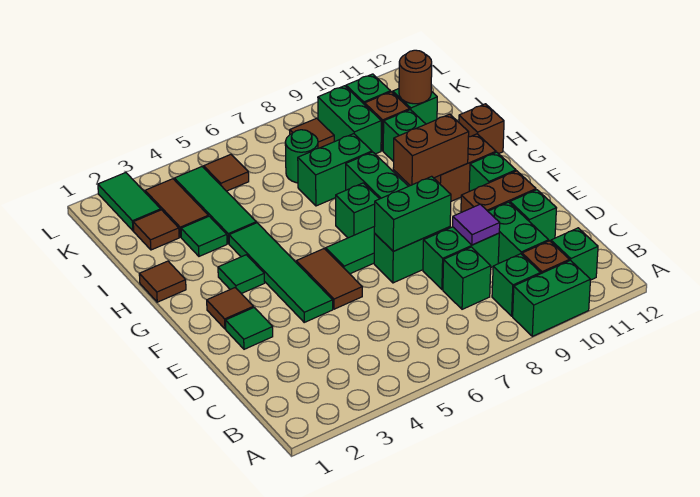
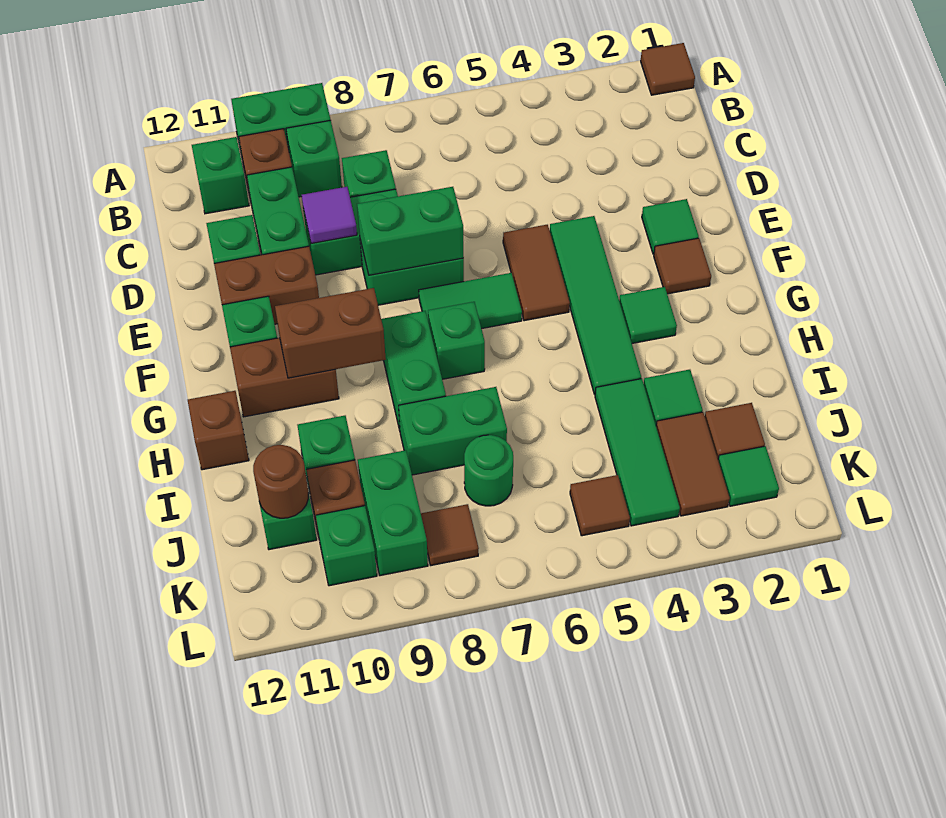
brown tile H1 level 1 -> brown tile A1 level 1
green tile K2:L2 level 1 -> green tile K2 level 1

